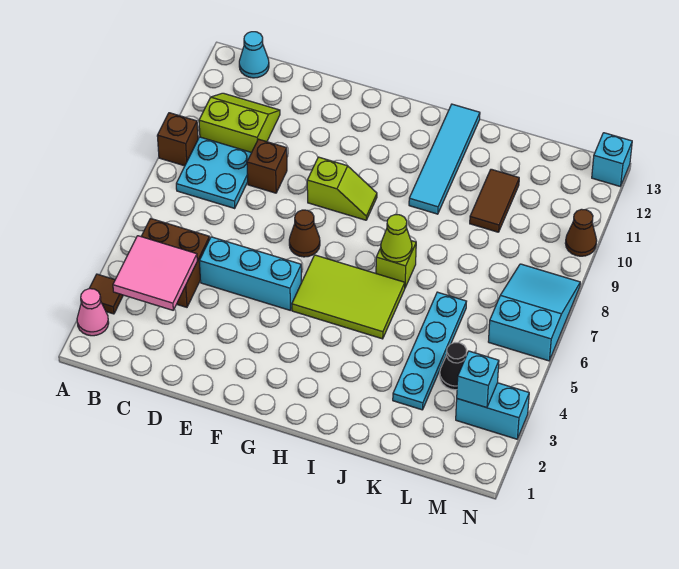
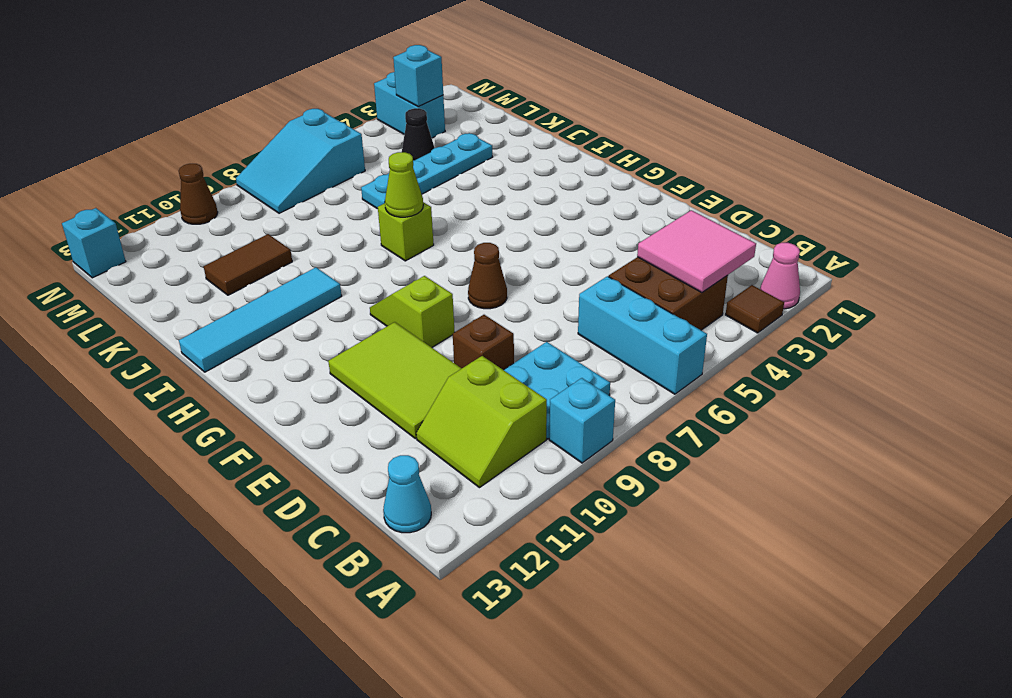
brown brick A9 level 1 -> cyan brick A9 level 1
cyan brick D5:F5 level 1 -> cyan brick A6:C6 level 1
lime tile G5:I6 level 1 -> lime tile D10:F11 level 1

